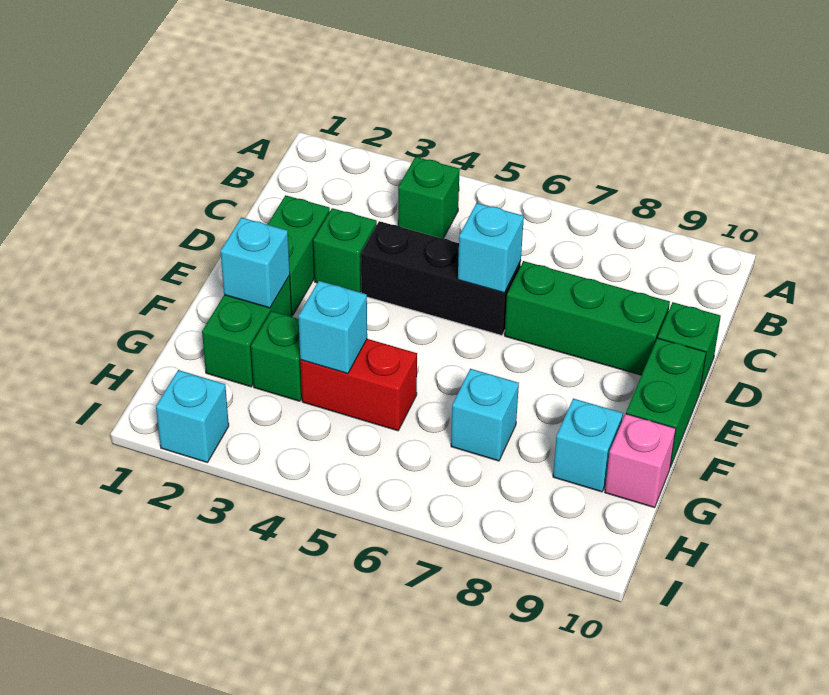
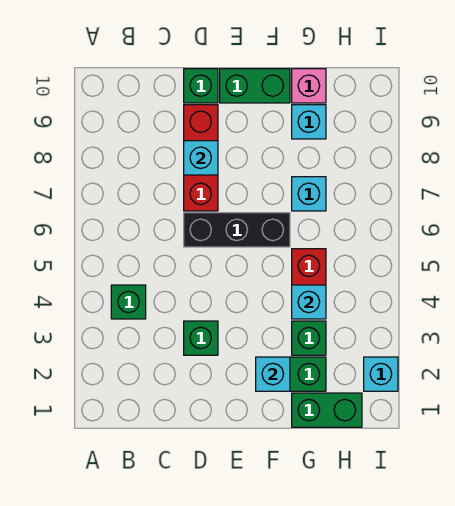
green brick D2:E2 level 1 -> green brick G1:H1 level 1
black brick D4:D6 level 1 -> black brick D6:F6 level 1
cyan brick D6 level 2 -> cyan brick D8 level 2
green brick D7:D9 level 1 -> red brick D7:D9 level 1

